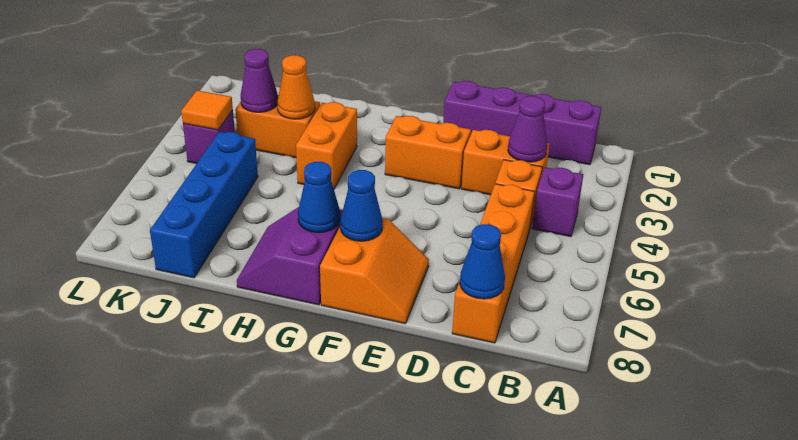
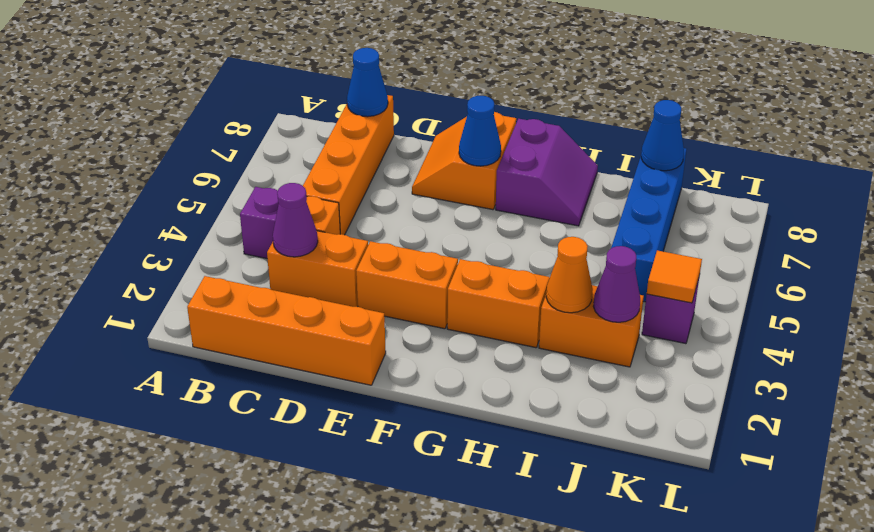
purple brick B1:E1 level 1 -> orange brick B1:E1 level 1
blue cone G7 level 2 -> blue cone J8 level 2
orange brick H3:H4 level 1 -> orange brick G3:H3 level 1

